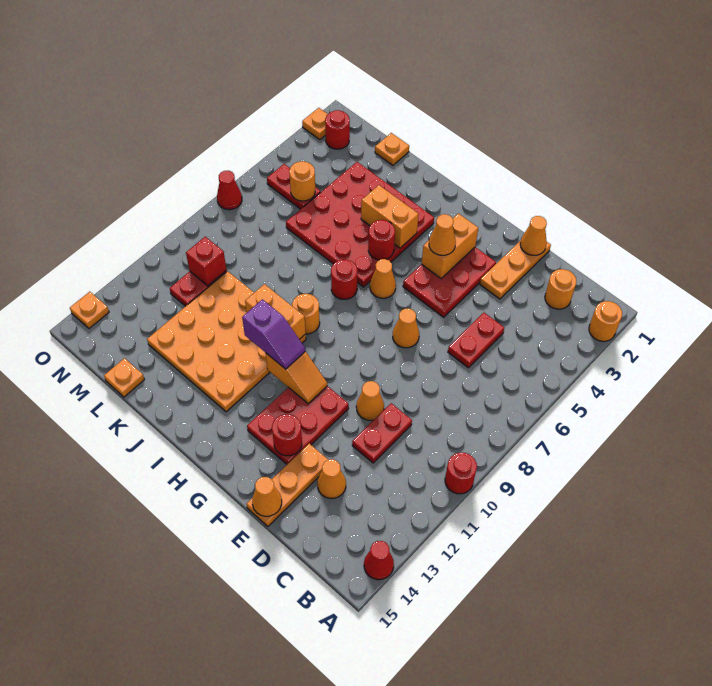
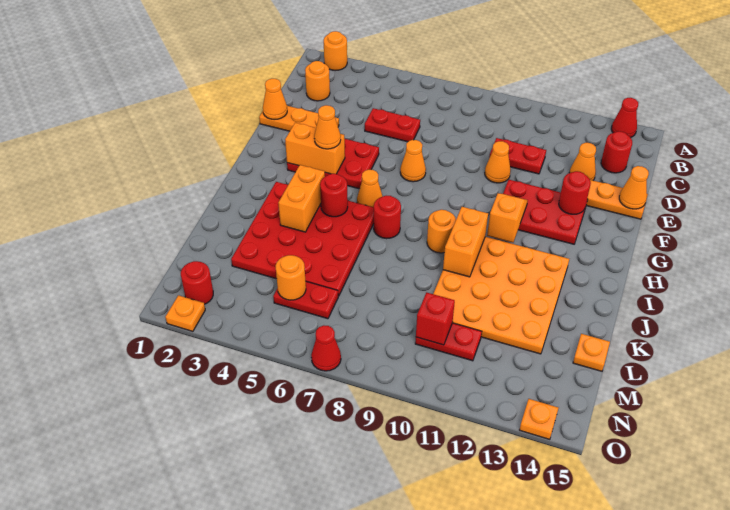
red round brick A10 level 1 -> red round brick C14 level 1
purple slope H11:I11 level 3 top I -> none
orange plate L1 level 1 -> none
red plate M5:N5 level 1 -> red plate M5:M6 level 1

